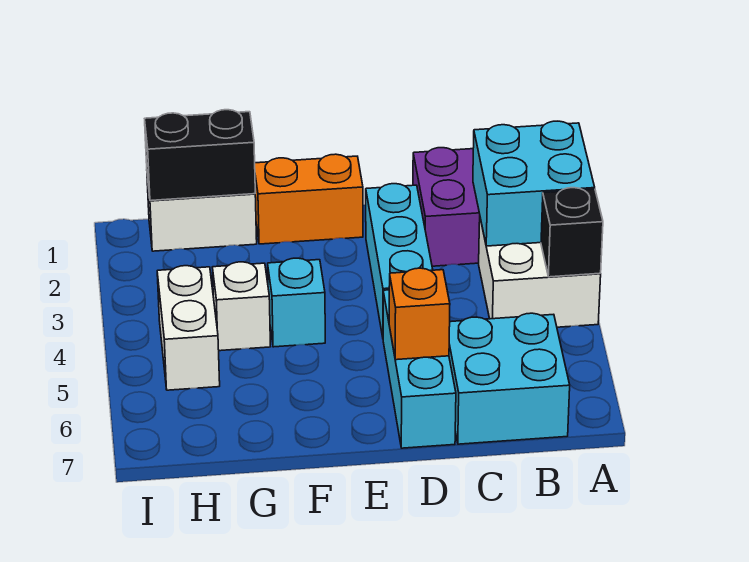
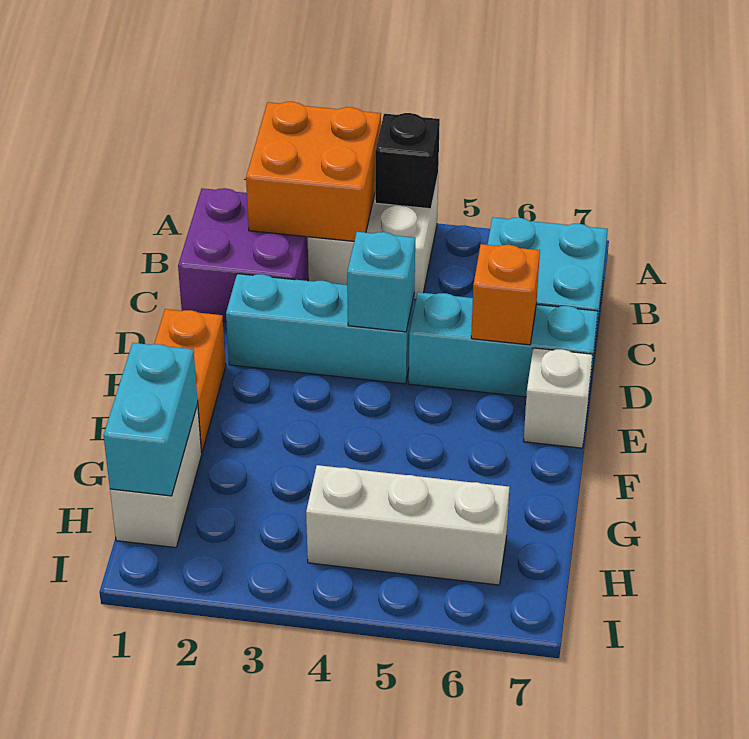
cyan brick A2:B3 level 2 -> orange brick A2:B3 level 2
cyan brick F4 level 1 -> cyan brick D4 level 2
black brick G1:H1 level 2 -> cyan brick G1:H1 level 2
white brick G4 level 1 -> white brick E7 level 1
white brick H4:H5 level 1 -> white brick H4:H6 level 1

